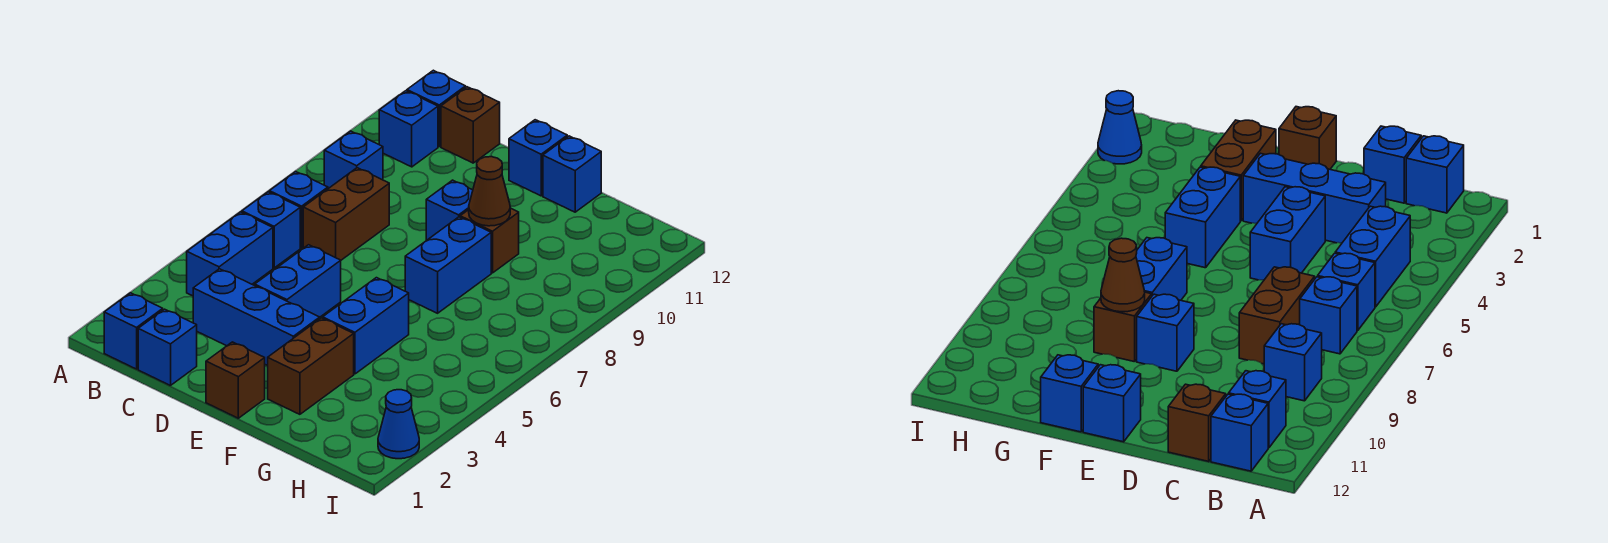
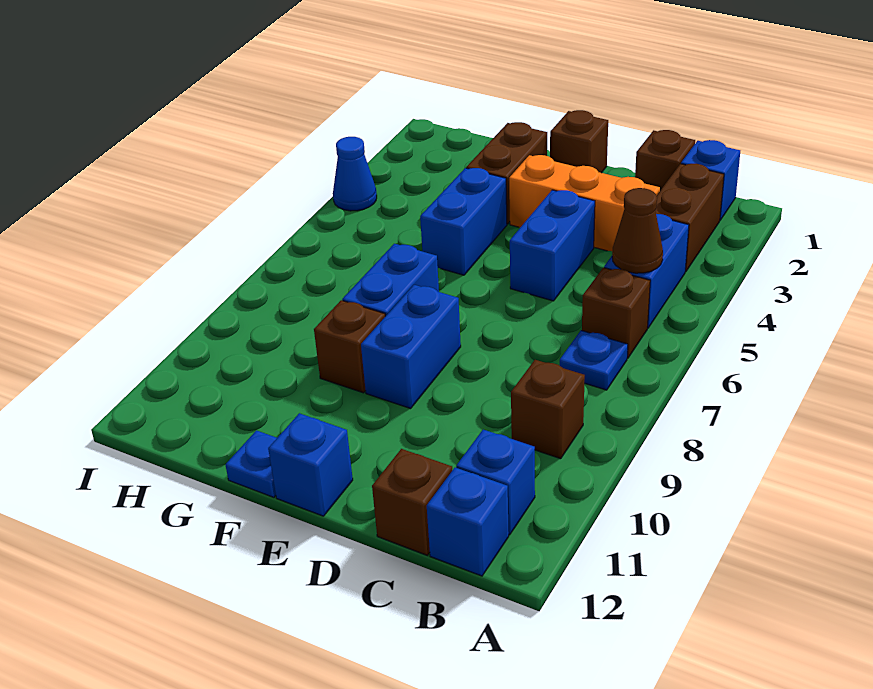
blue brick B6 level 1 -> brown brick B6 level 1
blue brick B7 level 1 -> blue plate B7 level 1
blue brick B9 level 1 -> brown brick B9 level 1
blue brick C1 level 1 -> brown brick C1 level 1
blue brick C3:E3 level 1 -> orange brick C3:E3 level 1
brown brick C7:C8 level 1 -> brown brick B2:B3 level 1
blue brick E9 level 1 -> blue brick E8:E9 level 1
brown cone F9 level 2 -> brown cone B5 level 2
blue brick F12 level 1 -> blue plate F12 level 1
blue cone I2 level 1 -> blue cone I4 level 1

